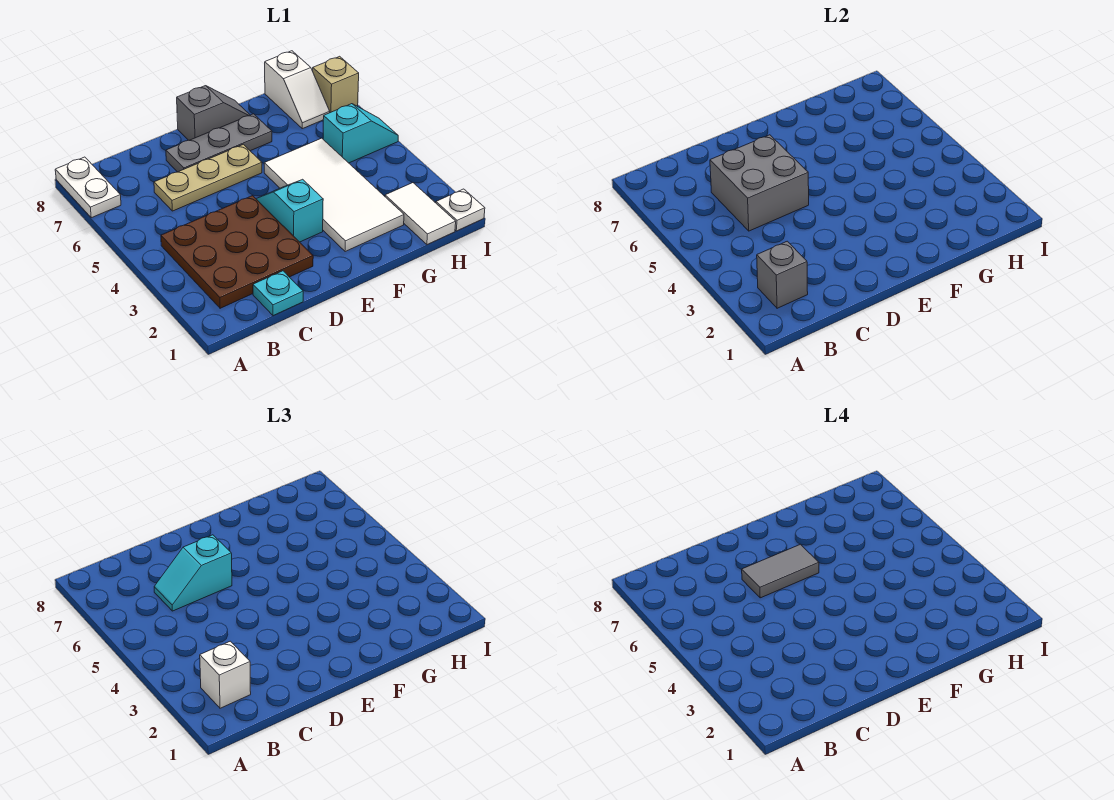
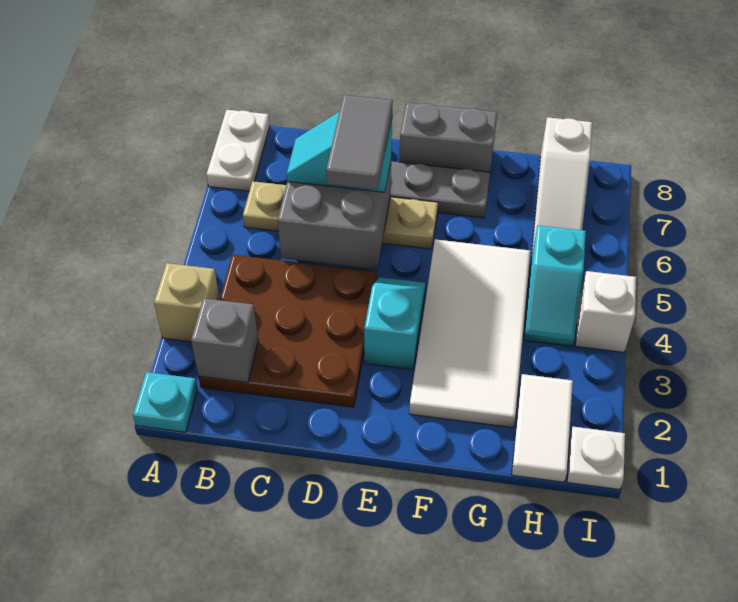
white brick B2 level 3 -> white brick I4 level 1
cyan plate C1 level 1 -> cyan plate A1 level 1
tan plate C6:E6 level 1 -> tan plate B6:E6 level 1
grey tile D6:E6 level 4 -> grey tile D5:D6 level 4
grey slope E8:F8 level 1 top E -> grey brick E8:F8 level 1
cyan slope H5:I5 level 1 top H -> cyan slope H4:H5 level 1 top 5
white slope H7:H8 level 1 top 8 -> white slope H6:H8 level 1 top 8
tan brick I7 level 1 -> tan brick A3 level 1

